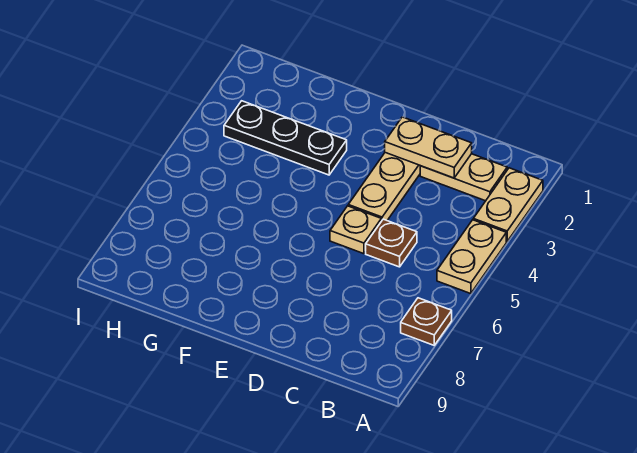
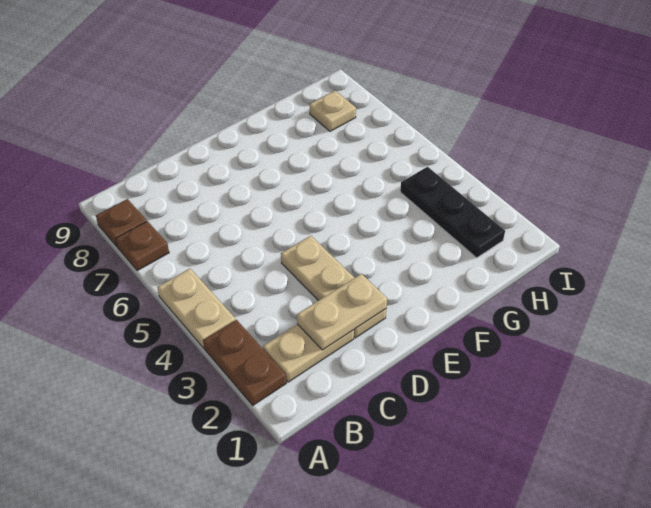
tan plate A2:A3 level 1 -> brown plate A2:A3 level 1
brown plate C5 level 1 -> brown plate A8 level 1
tan plate D5 level 1 -> tan plate H8 level 1
black plate F3:H3 level 1 -> black plate H2:H4 level 1

